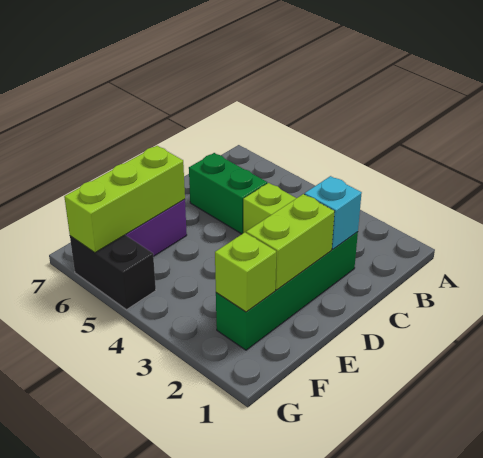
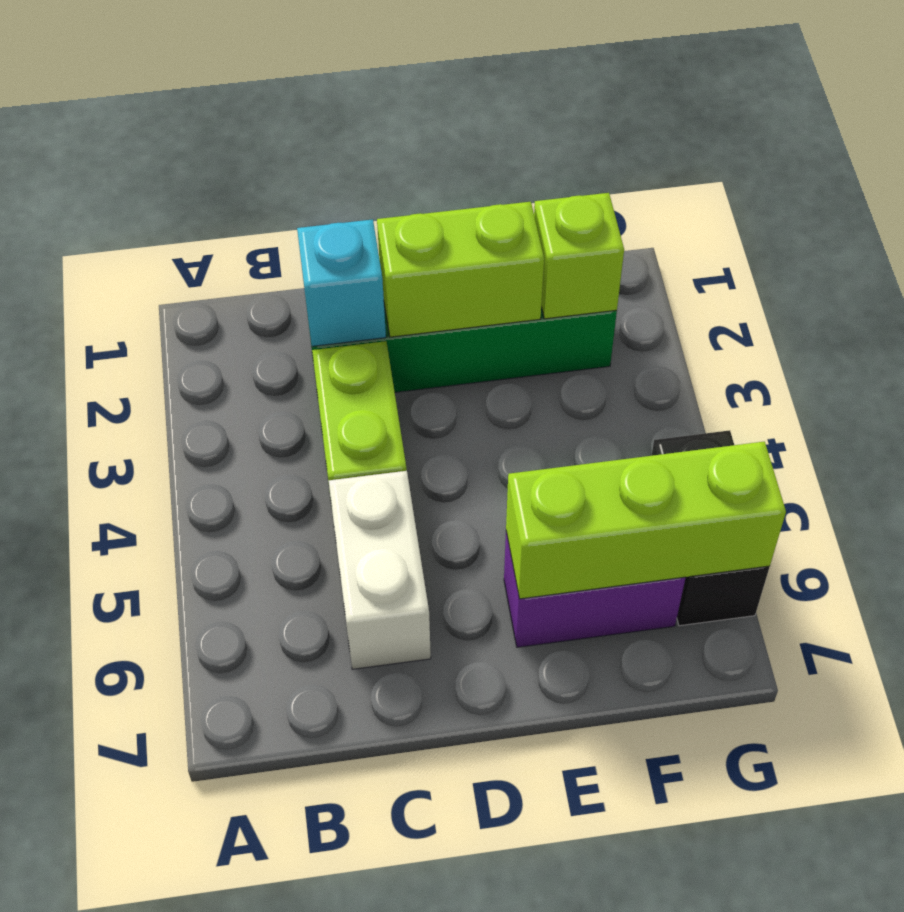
green brick C5:C6 level 1 -> white brick C5:C6 level 1

